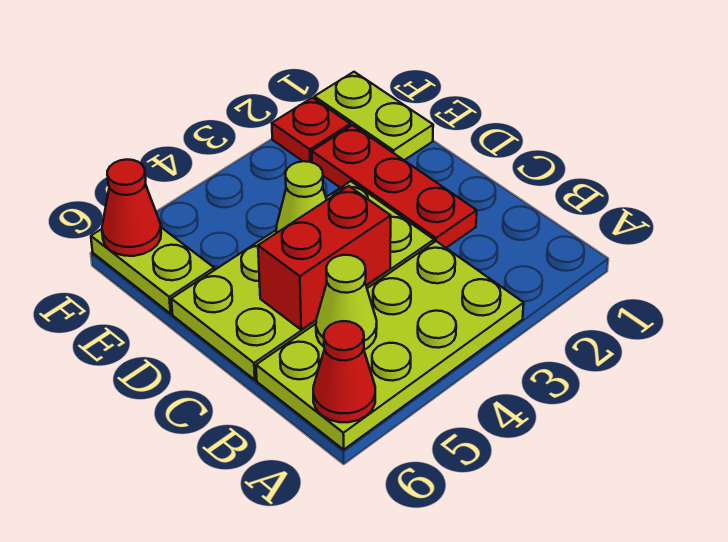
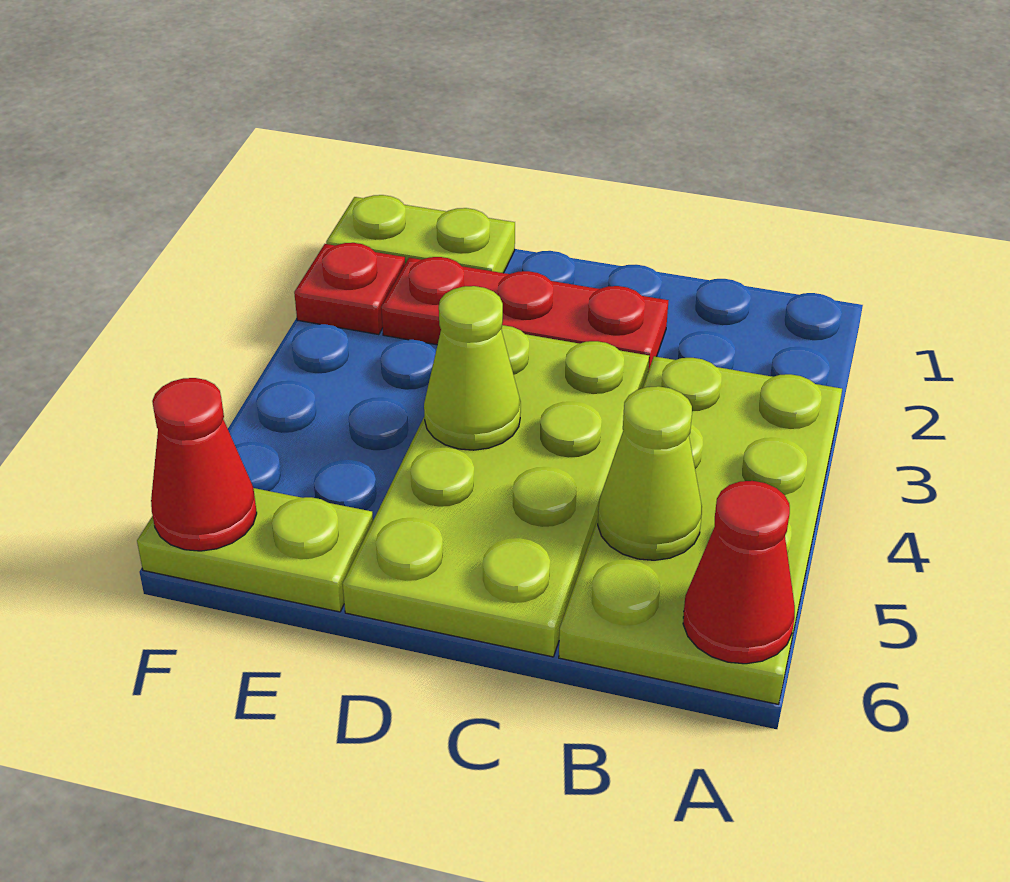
red brick C4:C5 level 2 -> none

